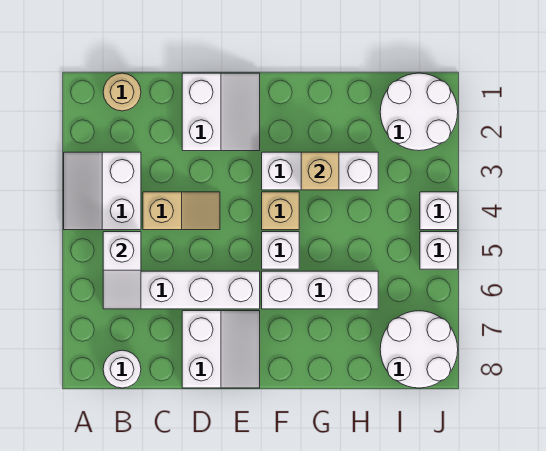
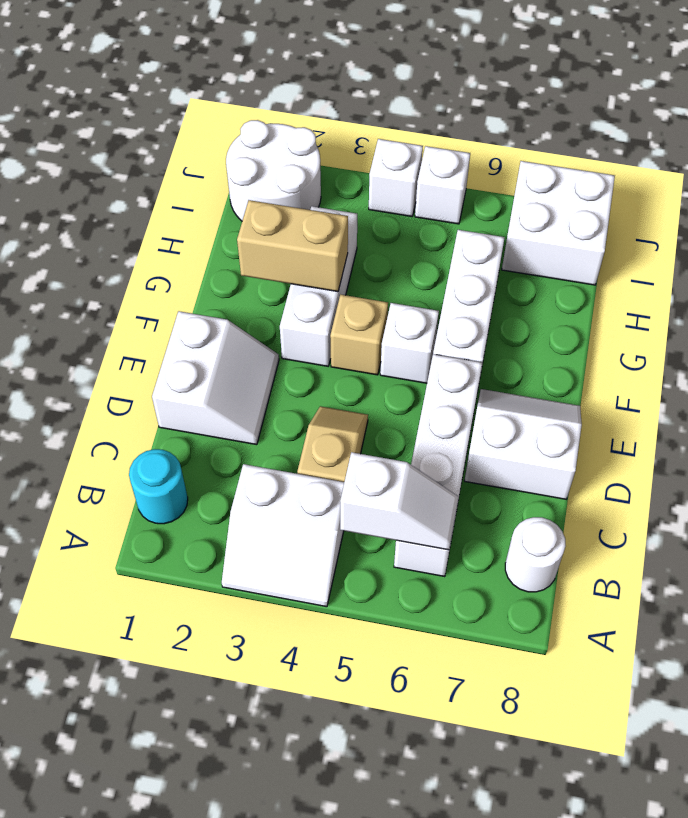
tan round brick B1 level 1 -> cyan round brick B1 level 1
white slope D1:E2 level 1 top D -> white slope D1:E2 level 1 top 1
tan brick G3 level 2 -> tan brick G2:G3 level 2
white round brick I7:J8 level 1 -> white brick I7:J8 level 1

